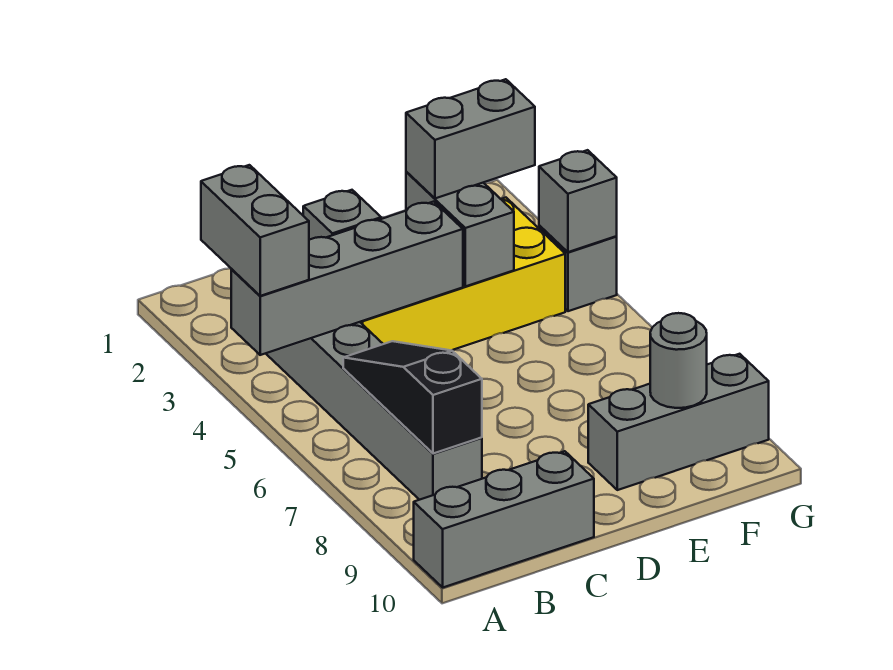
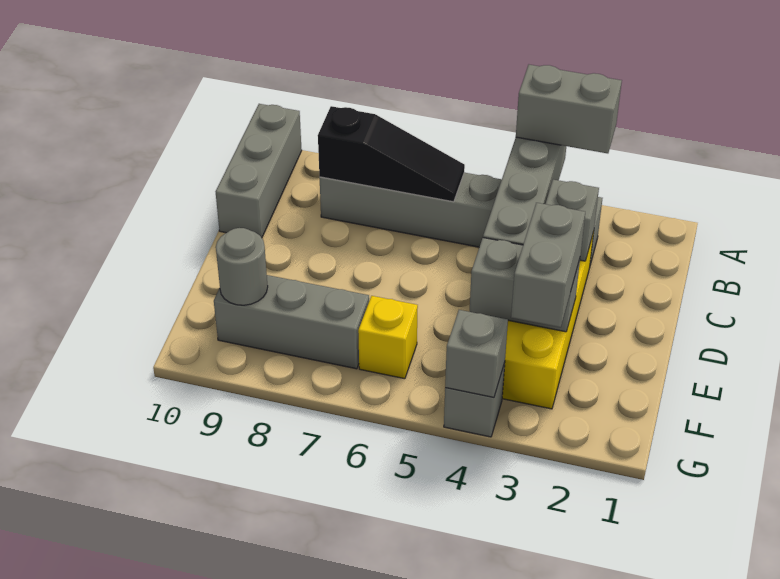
grey brick E9:G9 level 1 -> grey brick F7:F9 level 1
none -> yellow brick F6 level 1

